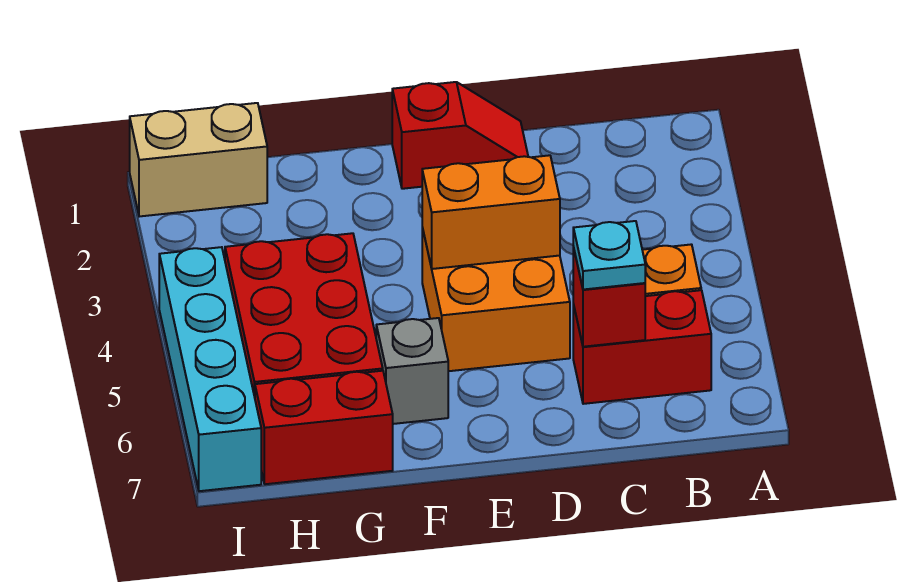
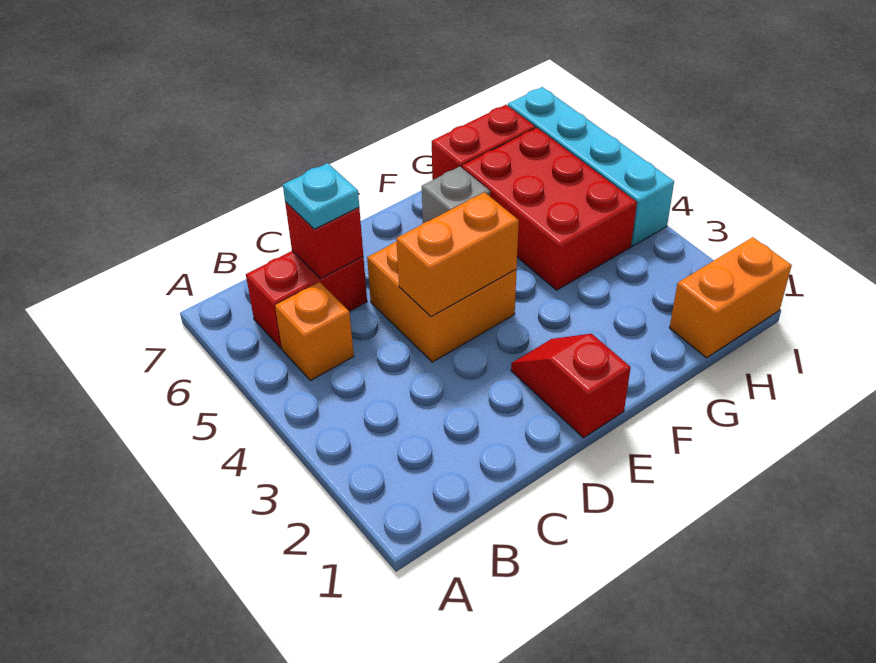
red slope D1:E1 level 1 top E -> red slope E1:E2 level 1 top 1
tan brick H1:I1 level 1 -> orange brick H1:I1 level 1

